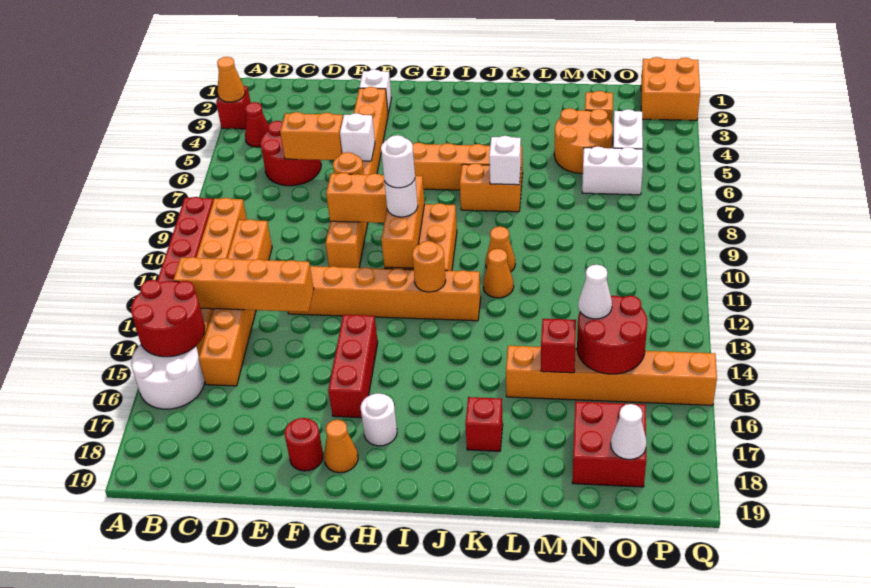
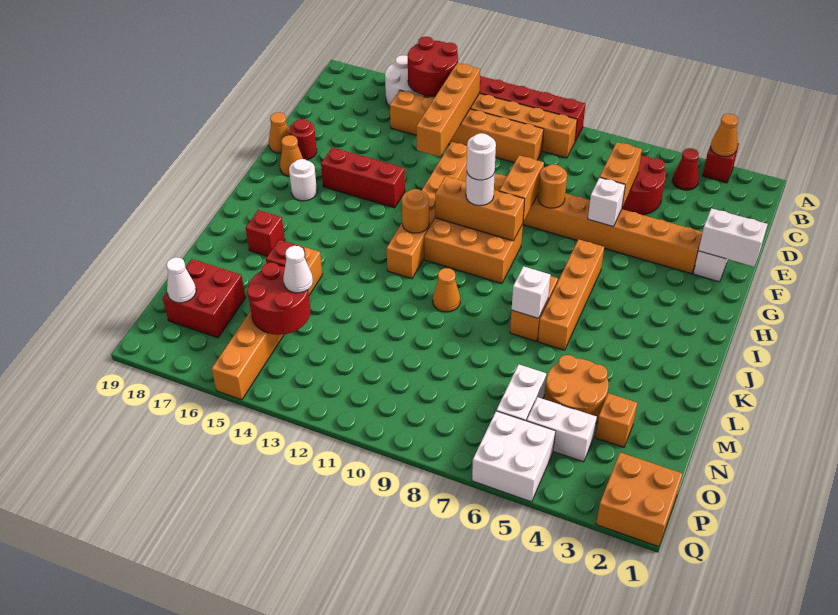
none -> white brick F1:F2 level 2
orange cone K11 level 1 -> orange cone F19 level 1
none -> white brick P5:Q6 level 1

